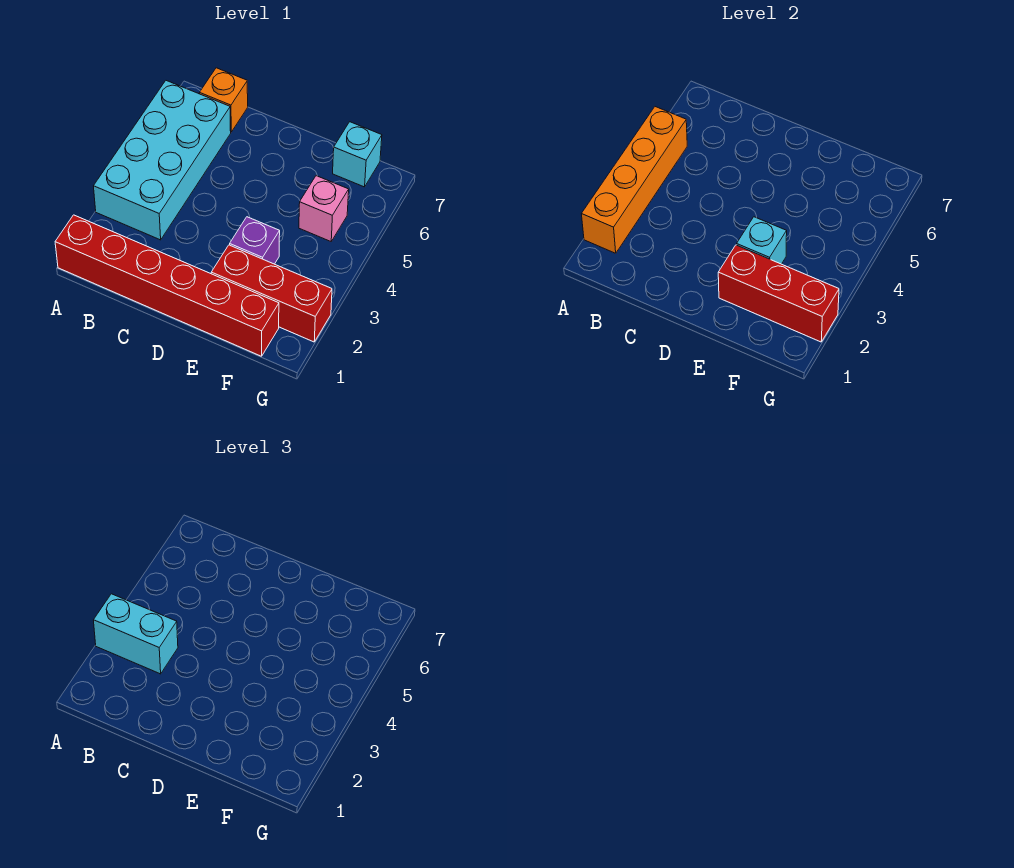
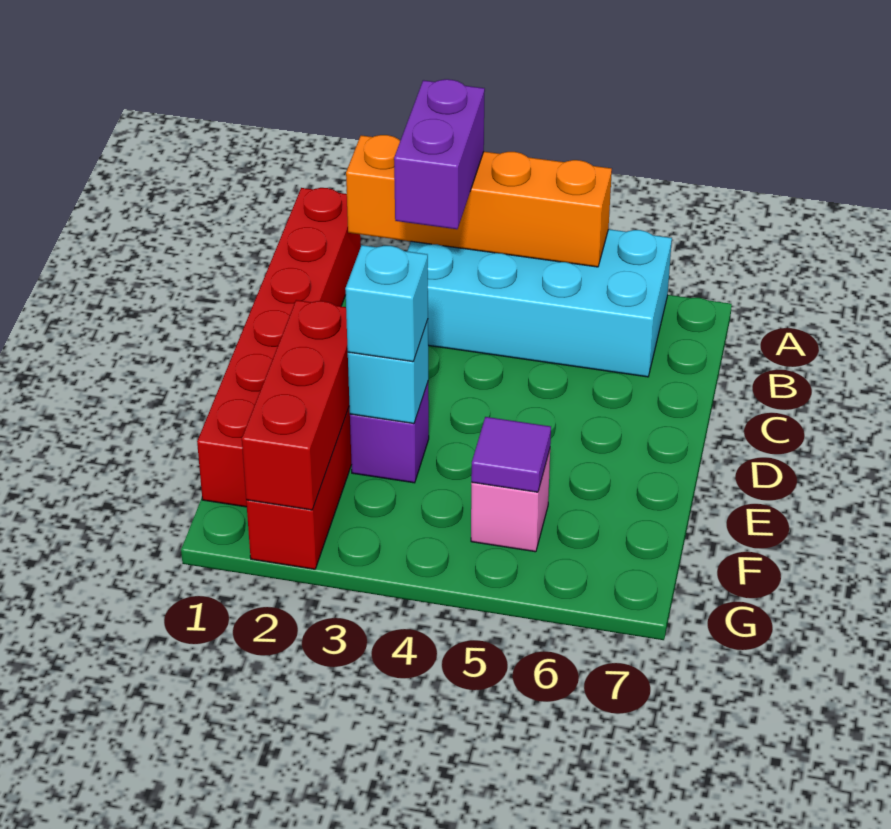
cyan brick A3:B3 level 3 -> purple brick A3:B3 level 3
orange brick B7 level 1 -> none
none -> purple tile F5 level 2
cyan brick F7 level 1 -> cyan brick E3 level 3

